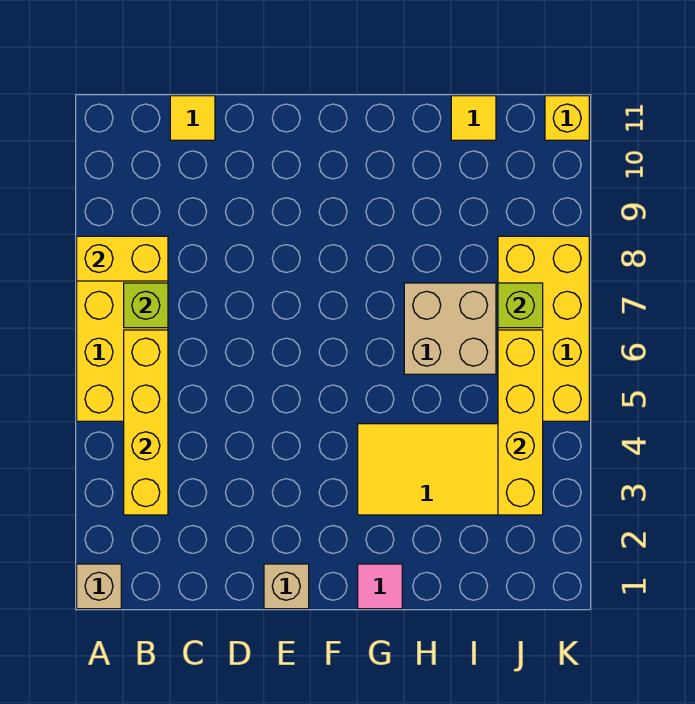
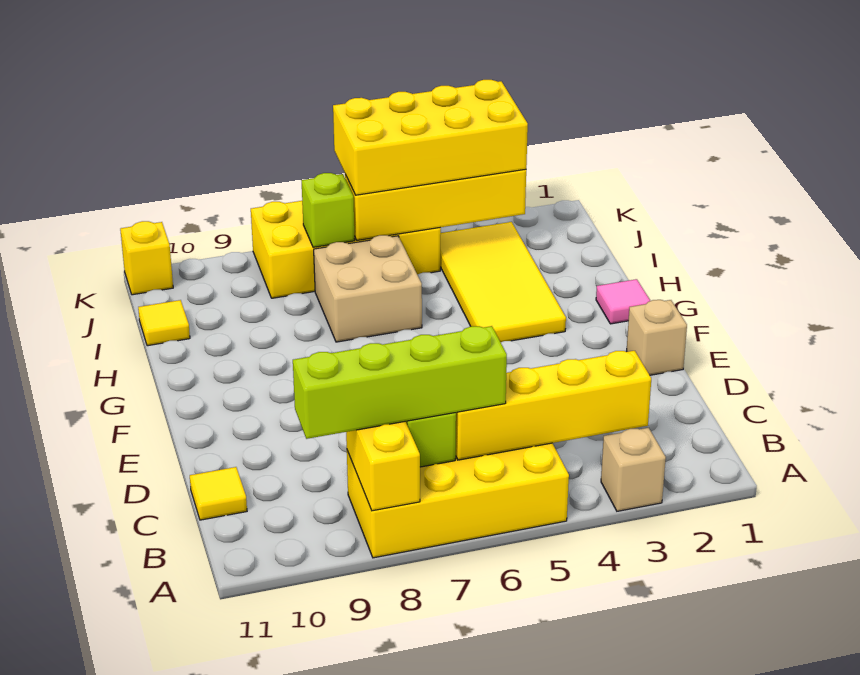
tan brick A1 level 1 -> tan brick A3 level 1
none -> lime brick B6:B9 level 3
none -> yellow brick J3:K6 level 3

